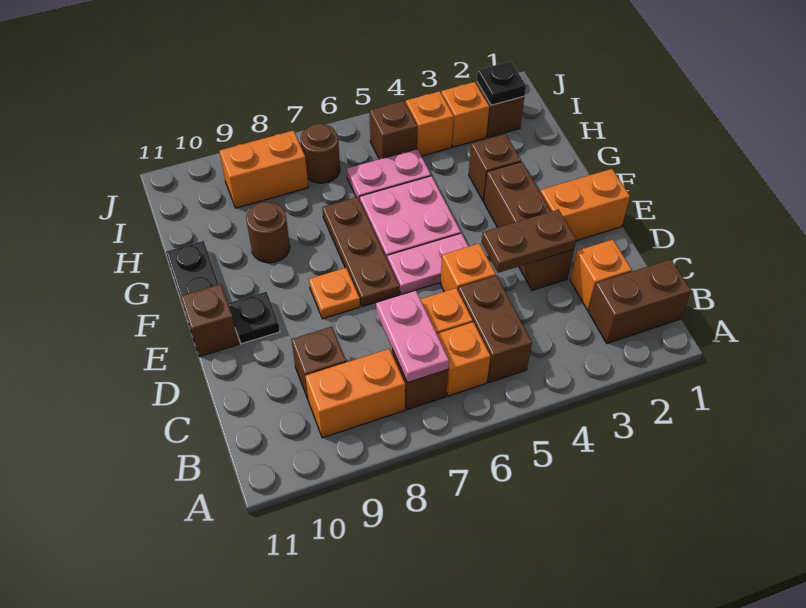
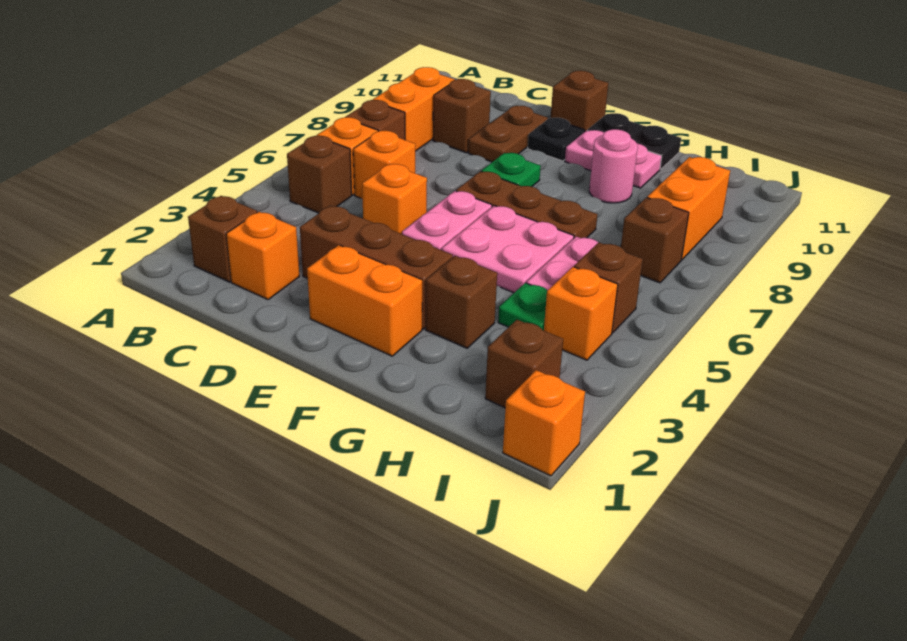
brown brick B1:B2 level 1 -> brown brick B2 level 1
brown brick B5:C5 level 1 -> brown brick B5 level 1
pink plate B7:C7 level 2 -> pink plate F10:G10 level 1
brown plate D3:D4 level 2 -> brown plate D9:D10 level 1
orange brick E1:E2 level 1 -> orange brick E2:F2 level 1
orange plate E8 level 1 -> green plate E8 level 1
brown round brick G9 level 1 -> pink round brick G9 level 1
none -> green plate H4 level 1
black plate I2 level 2 -> none
orange brick I3 level 1 -> orange brick J1 level 1
brown round brick I7 level 1 -> brown brick I7 level 1

